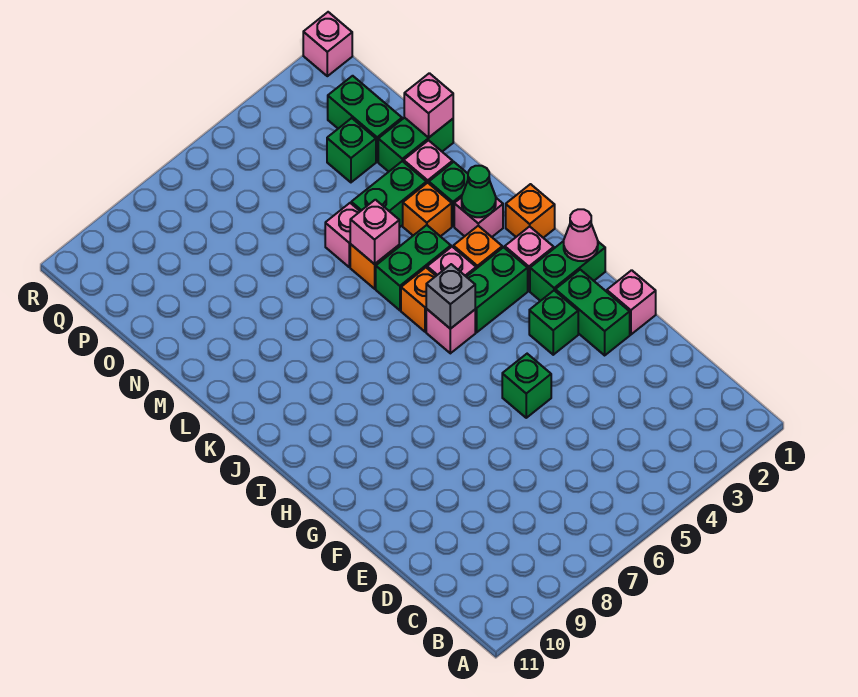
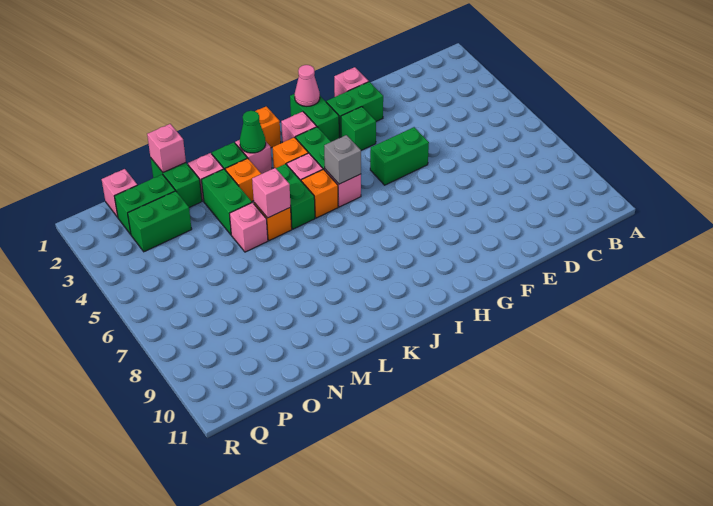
green brick F5 level 1 -> green brick F5:G5 level 1
green brick O3 level 1 -> green brick O3:P3 level 1
pink brick R1 level 1 -> pink brick P1 level 1

